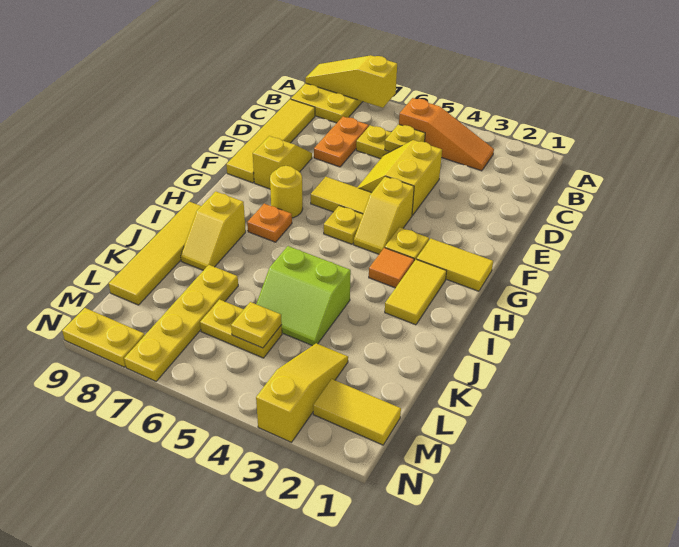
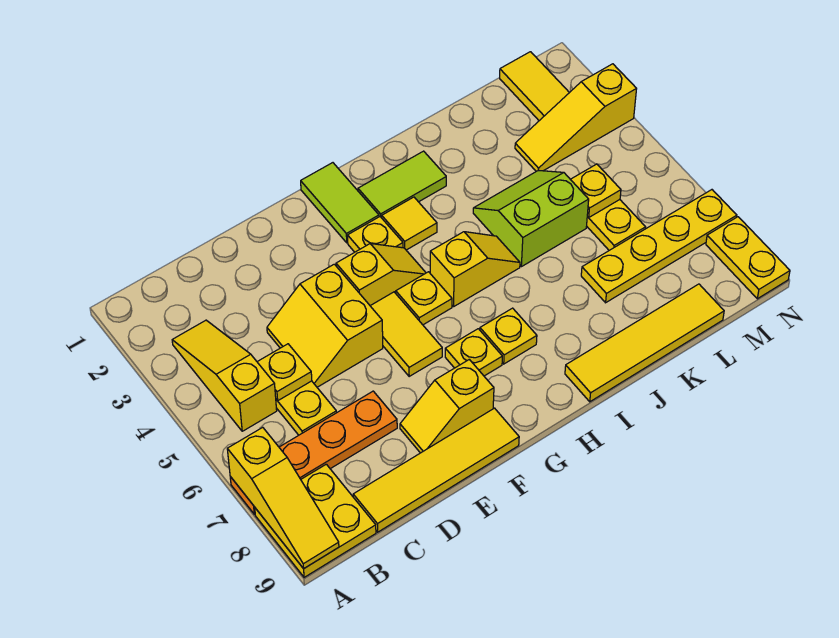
orange slope B3:B5 level 1 top 5 -> yellow slope B3:B5 level 1 top 5
orange plate C7:D7 level 1 -> orange plate A7:D7 level 1
yellow slope D4:E5 level 1 top 4 -> yellow slope D4:E5 level 1 top E
yellow tile G1:G2 level 1 -> lime tile G1:G2 level 1
yellow round brick G7 level 1 -> yellow plate G7 level 1
yellow tile H2:I2 level 1 -> lime tile H2:I2 level 1
orange tile H3 level 1 -> yellow tile H3 level 1
orange plate H7 level 1 -> yellow plate H7 level 1
yellow slope I8:J8 level 1 top I -> yellow slope H5:I5 level 1 top H
lime slope J4:K5 level 1 top J -> lime slope J4:K5 level 1 top 5

